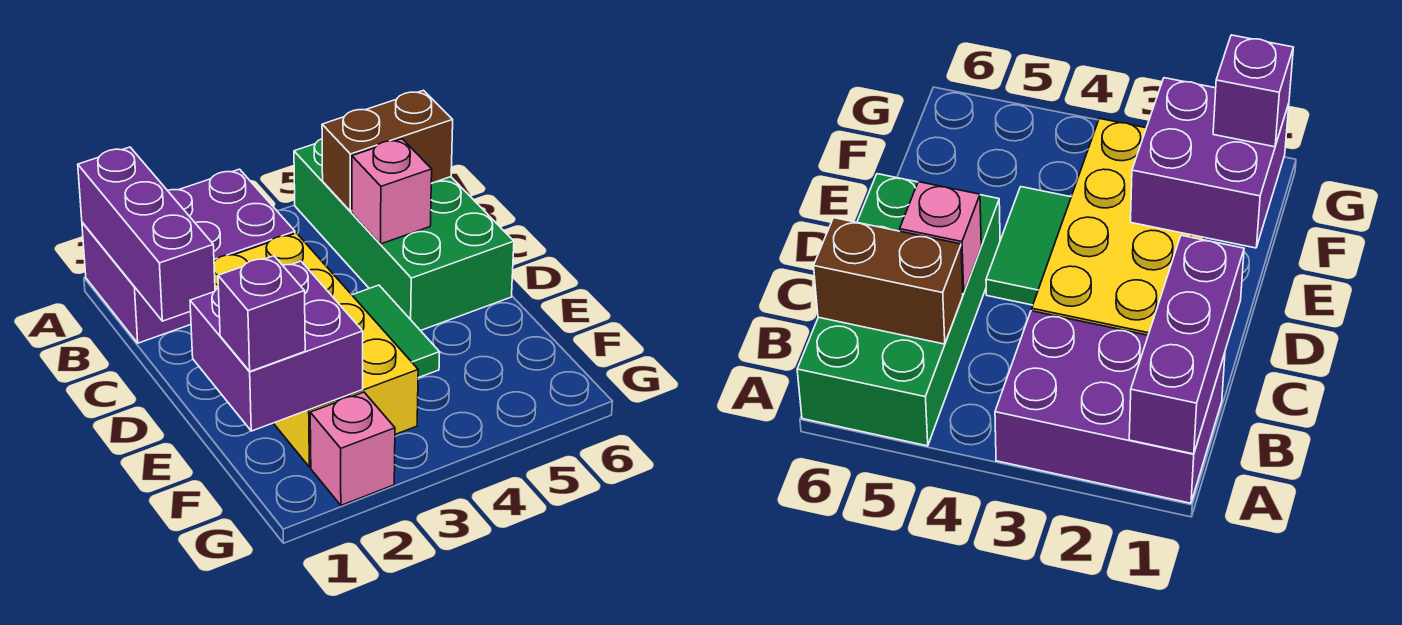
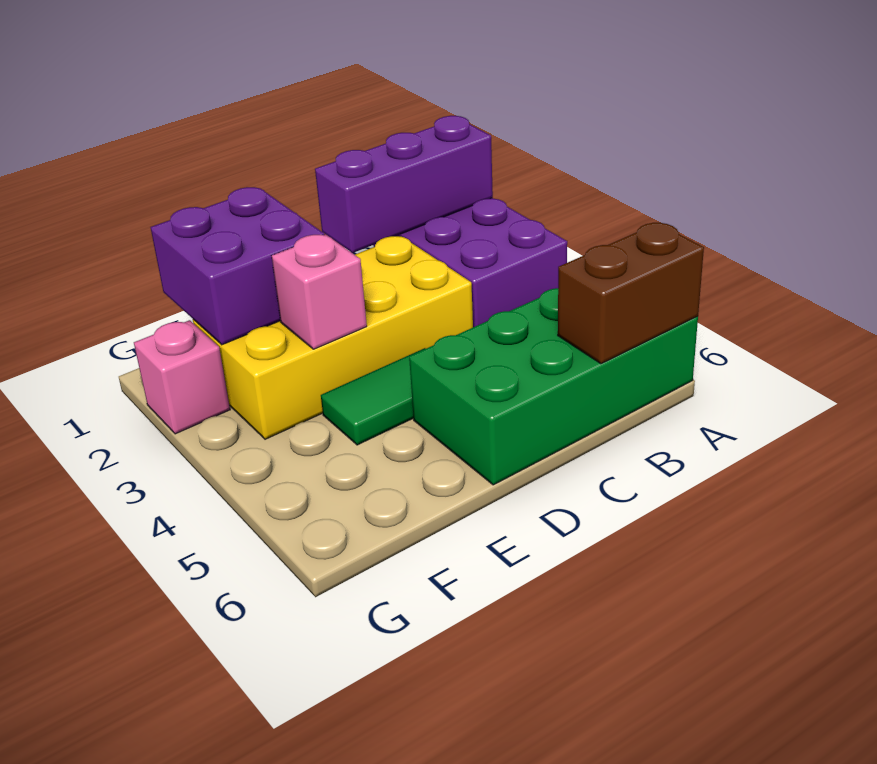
brown brick B5:B6 level 2 -> brown brick A6:B6 level 2
pink brick C5 level 2 -> pink brick E3 level 2
purple brick F1 level 3 -> none

